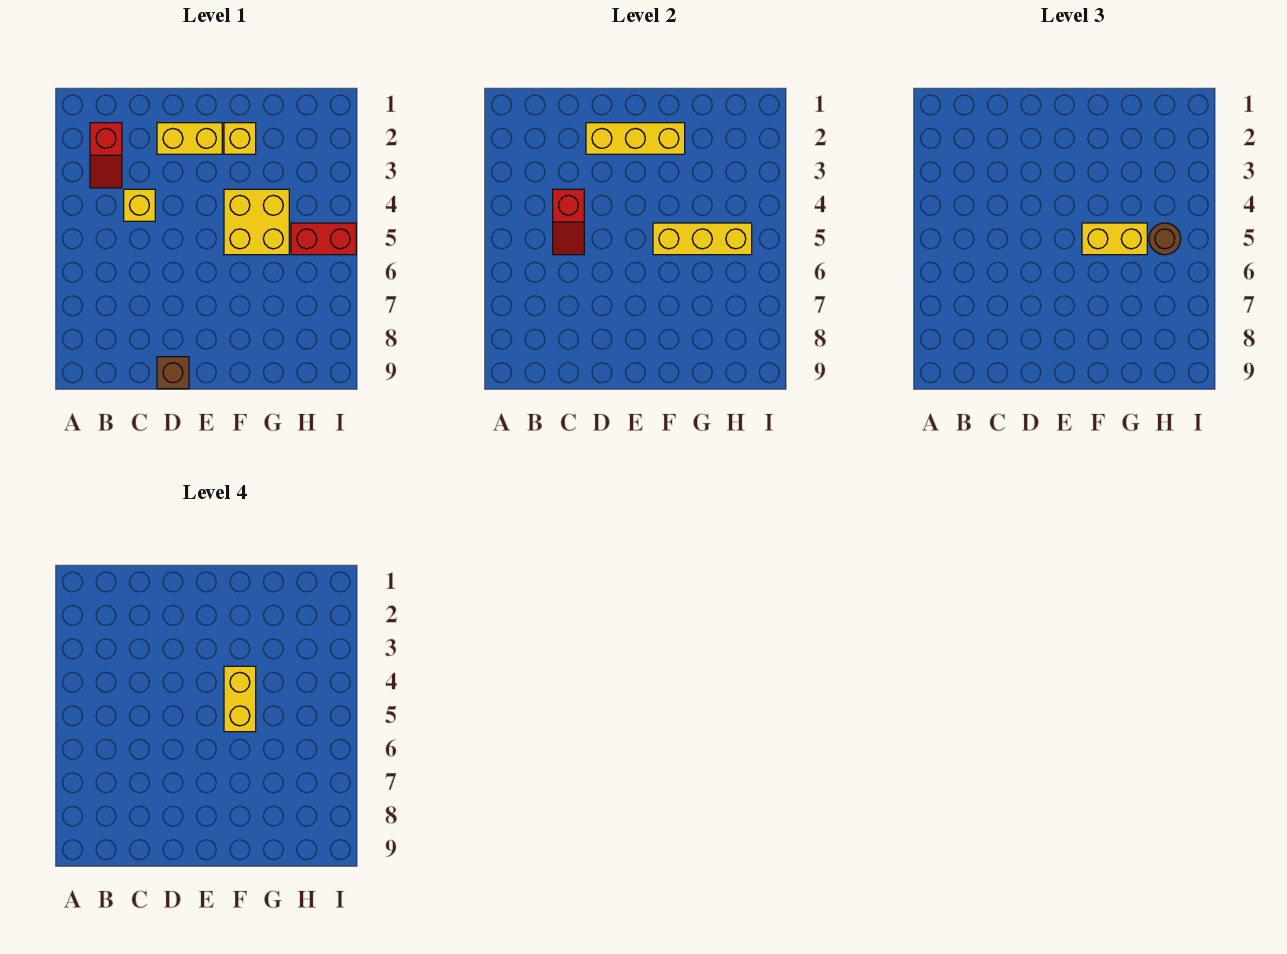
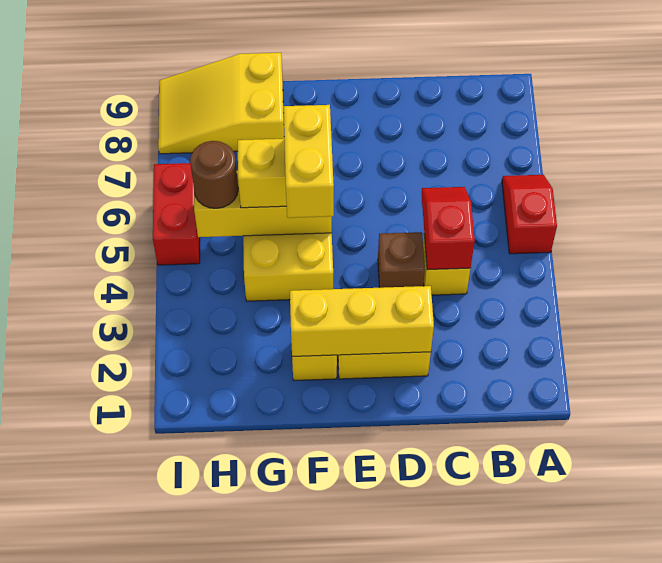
red slope B2:B3 level 1 top 2 -> red slope A5:A6 level 1 top 5
brown brick D9 level 1 -> brown brick D4 level 1
none -> yellow slope G8:I9 level 1 top G
red brick H5:I5 level 1 -> red brick I5:I6 level 1

